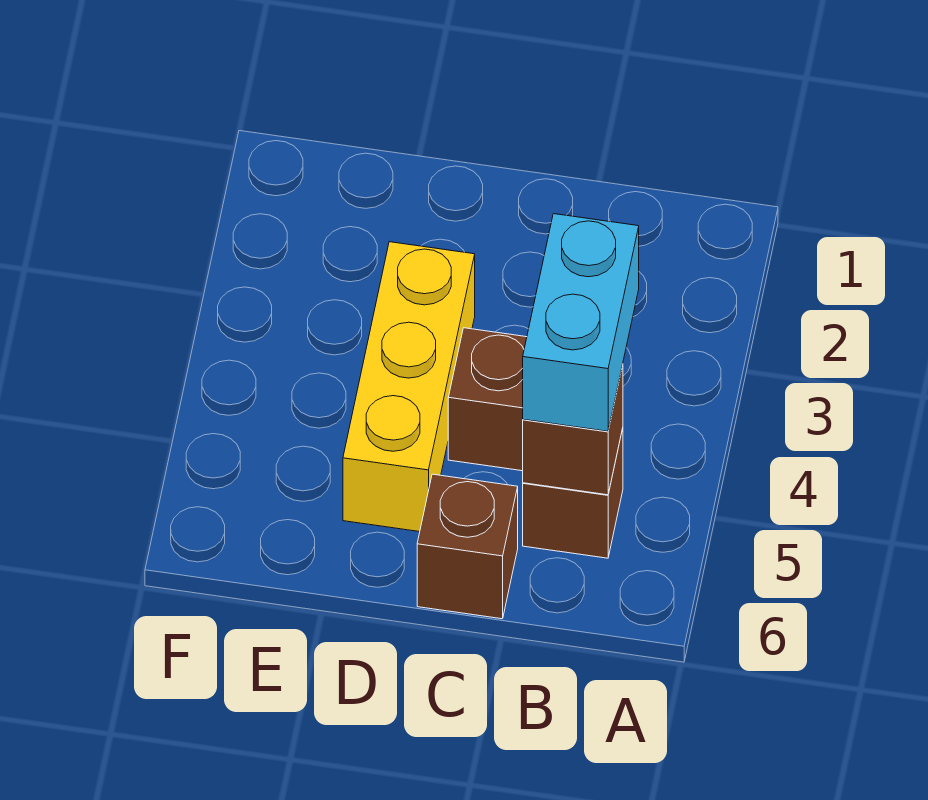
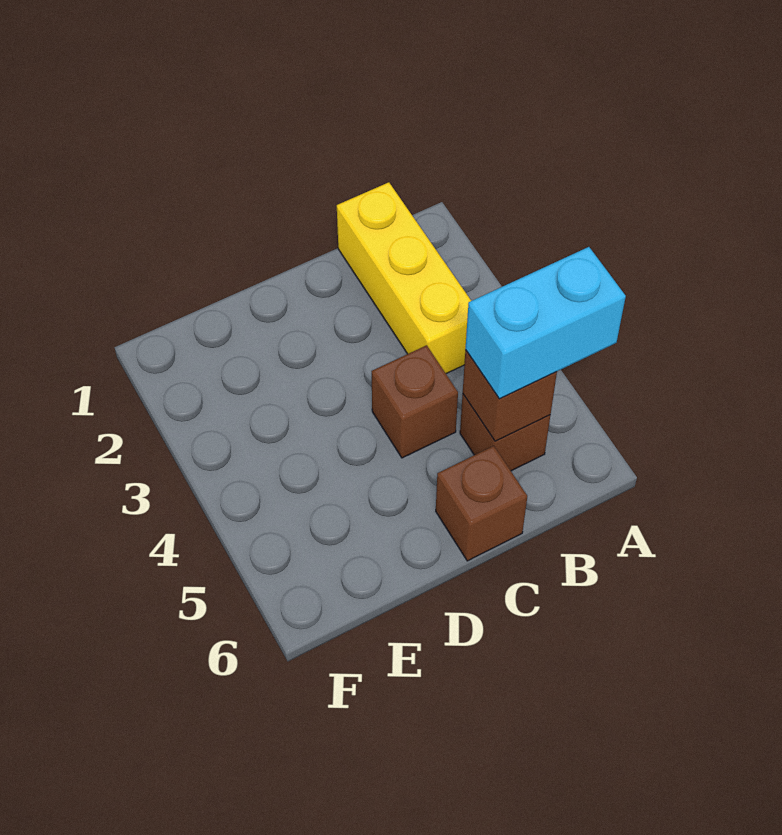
cyan brick B4:B5 level 3 -> cyan brick A5:B5 level 3
yellow brick D3:D5 level 1 -> yellow brick B1:B3 level 1

